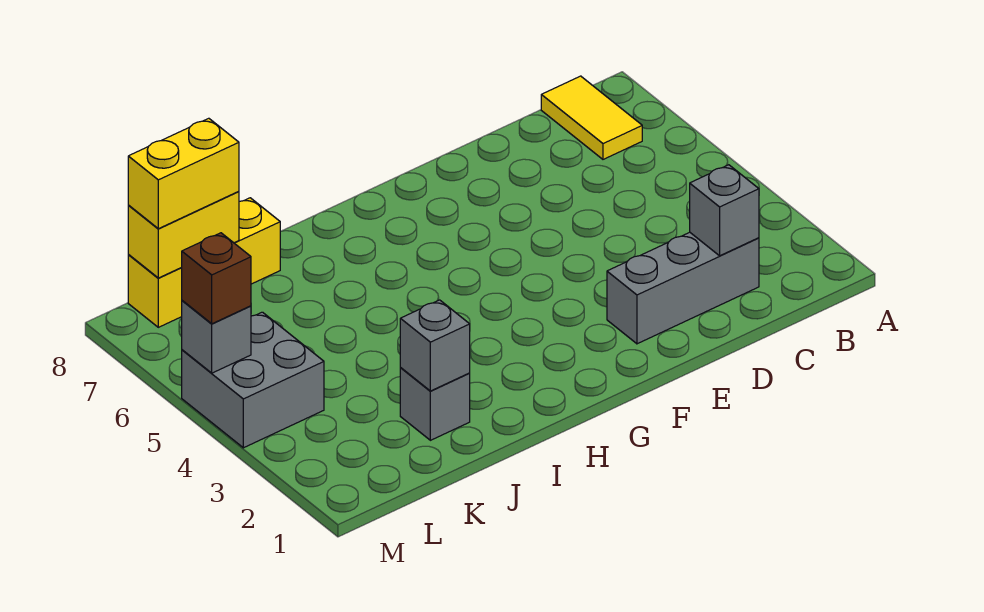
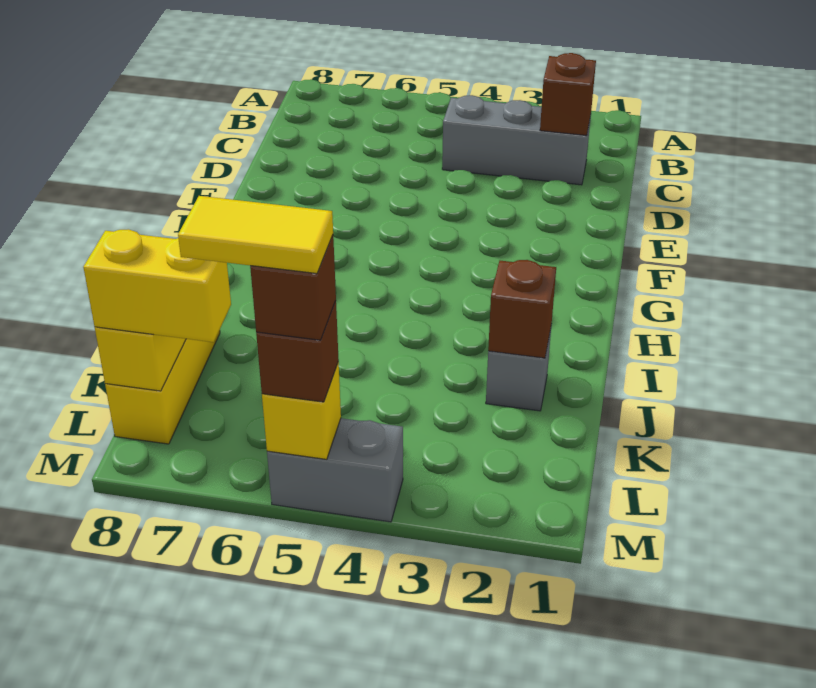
yellow tile B7:B8 level 1 -> yellow tile M5:M6 level 5
grey brick C2:E2 level 1 -> grey brick C2:C4 level 1
grey brick C2 level 2 -> brown brick C2 level 2
grey brick J2 level 2 -> brown brick J2 level 2
yellow brick K8:L8 level 3 -> yellow brick L7:L8 level 3
grey brick L4:M5 level 1 -> grey brick M4:M5 level 1
grey brick M5 level 2 -> yellow brick M5 level 2
none -> brown brick M5 level 4

